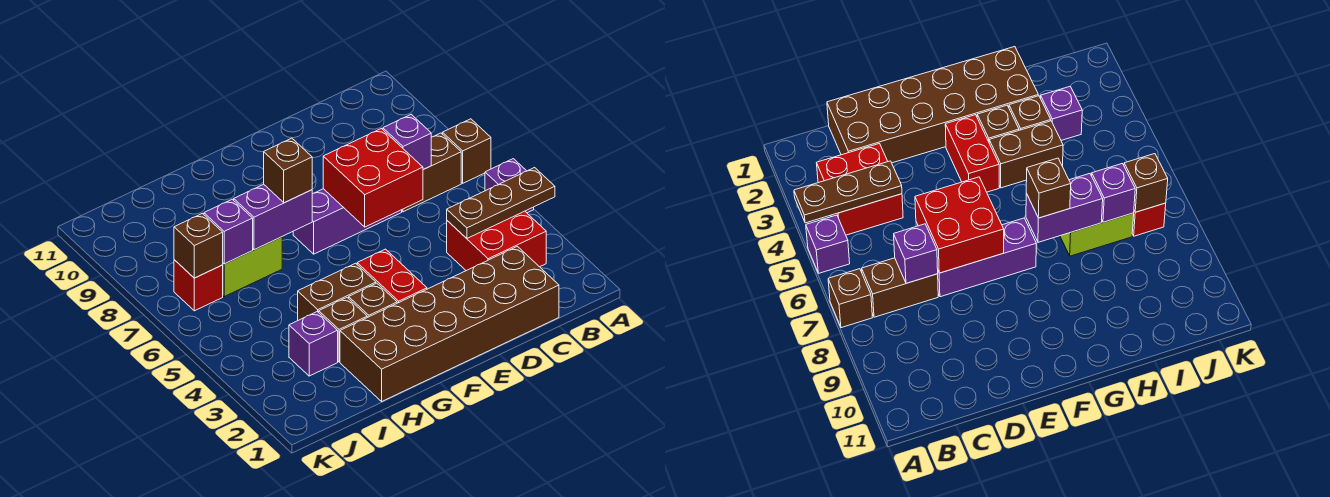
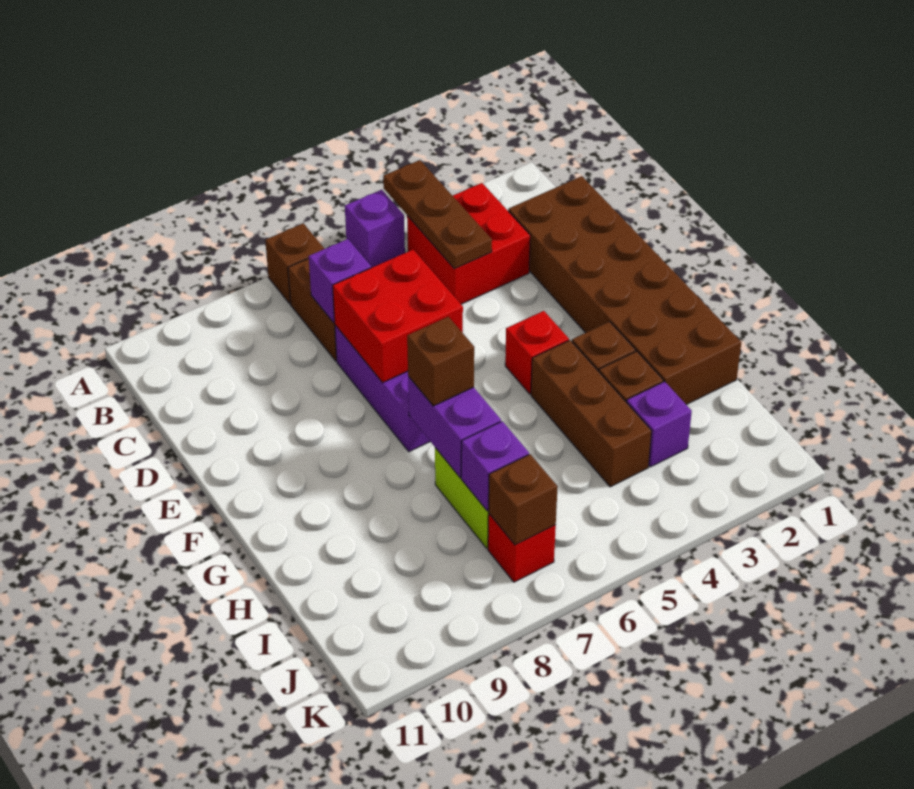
red brick F3:F4 level 1 -> red brick F4 level 1
brown brick G4:H4 level 1 -> brown brick G4:I4 level 1

